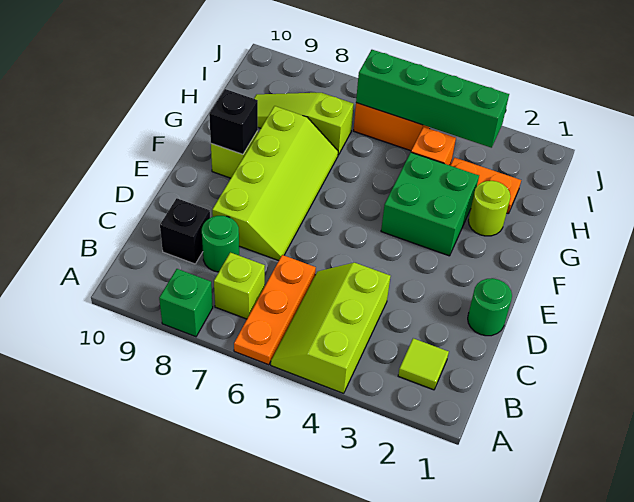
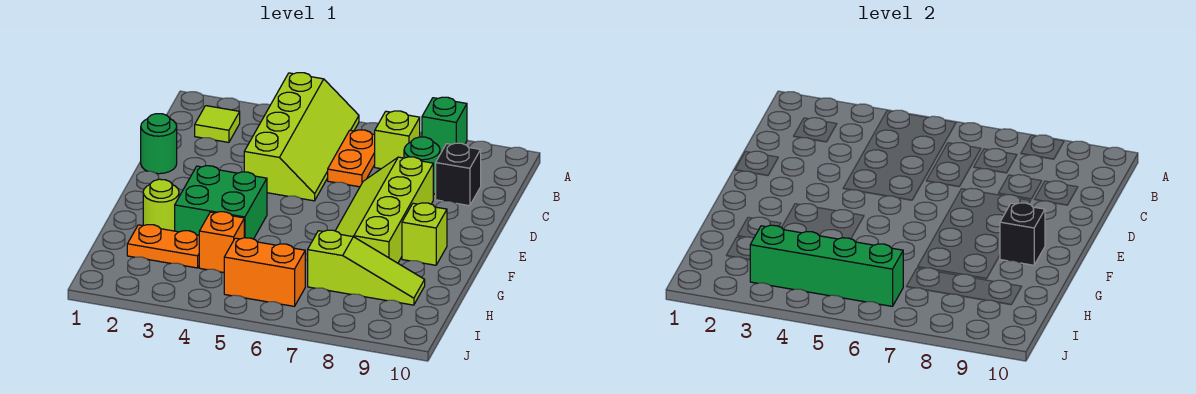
lime slope A4:C5 level 1 top 4 -> lime slope A4:D5 level 1 top 4
orange plate A6:C6 level 1 -> orange plate B6:C6 level 1

